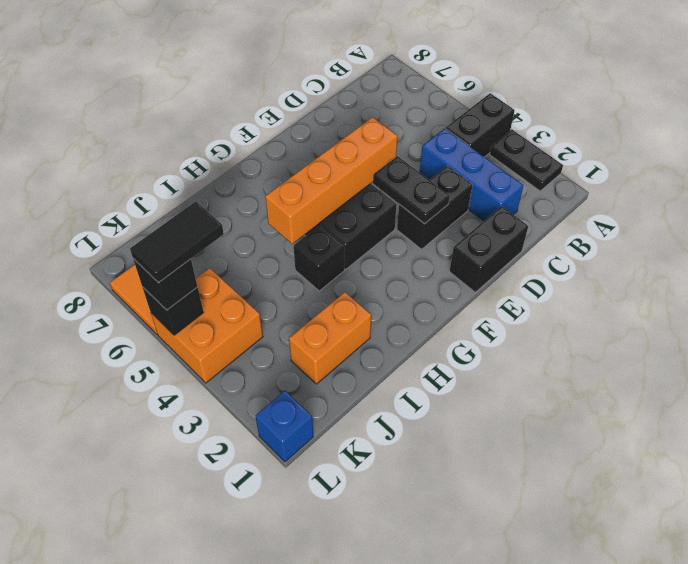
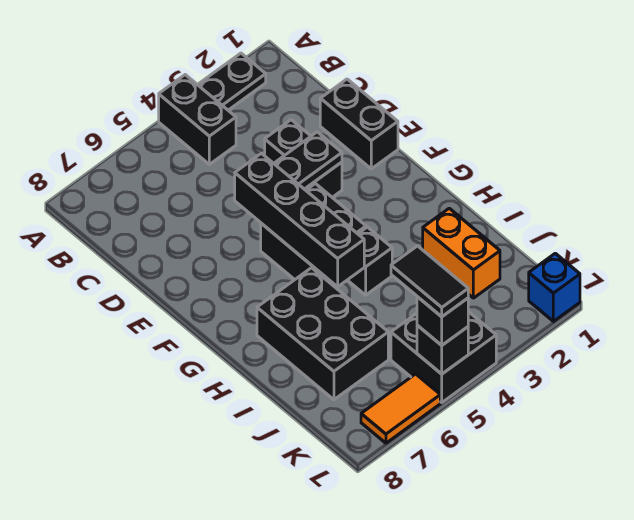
blue brick C2:C4 level 1 -> none
orange brick E5:H5 level 2 -> black brick E5:H5 level 2
none -> black brick H6:J7 level 1
orange brick K4:L5 level 1 -> black brick K4:L5 level 1

